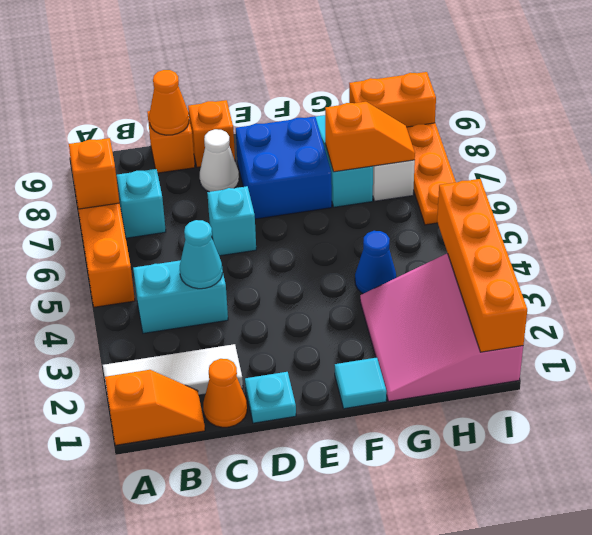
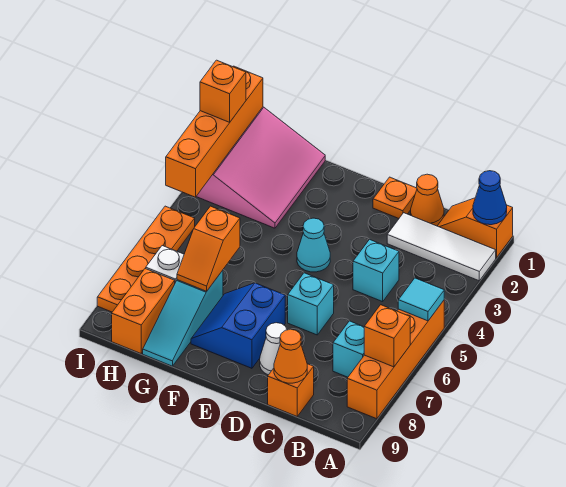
cyan brick B4:C4 level 1 -> cyan brick C4 level 1
cyan cone C4 level 2 -> cyan cone E4 level 1
cyan plate D1 level 1 -> orange plate D1 level 1
orange brick D9 level 1 -> orange brick I2 level 3
blue brick E7:F8 level 1 -> blue slope E7:F8 level 1 top E
cyan tile F1 level 1 -> cyan tile A5 level 2
blue cone G4 level 1 -> blue cone A1 level 2
orange slope G7:H7 level 2 top G -> orange slope G6:G7 level 2 top 6
orange brick H9:I9 level 1 -> orange brick H8:H9 level 1
orange plate I6:I8 level 1 -> orange plate I5:I8 level 1

